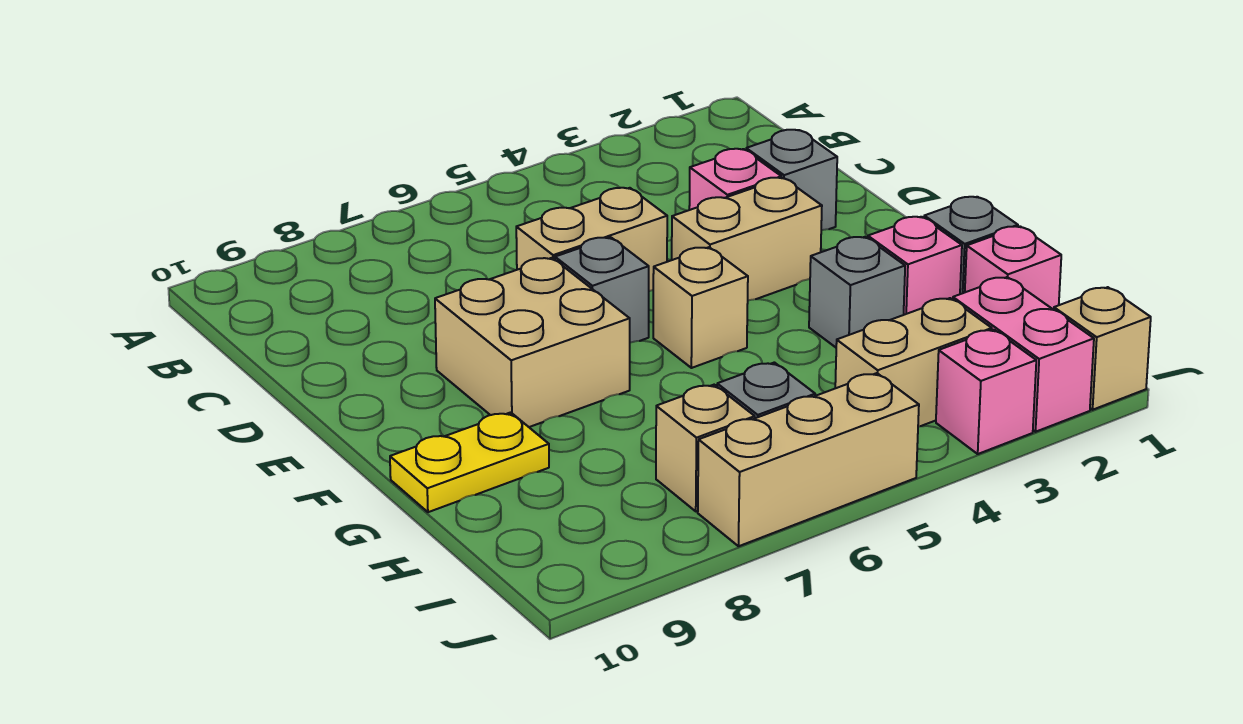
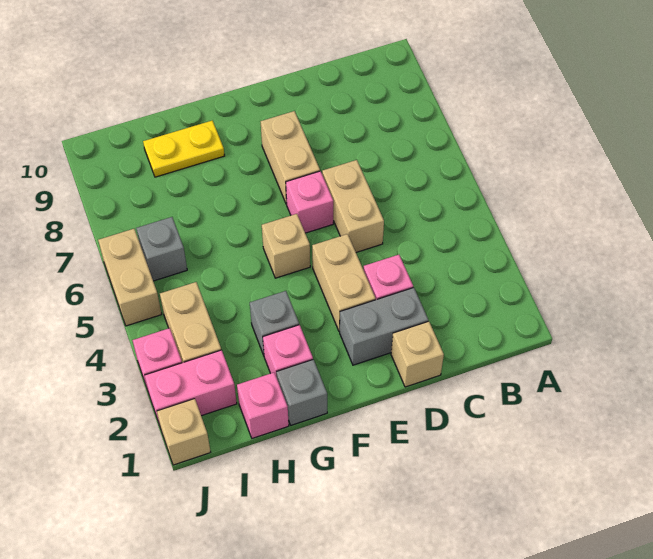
grey brick D2 level 1 -> grey brick D2:E2 level 1
grey brick E6 level 1 -> pink brick E6 level 1
tan brick E7:F8 level 1 -> tan brick E7:E8 level 1
yellow plate G9:G10 level 1 -> yellow plate G9:H9 level 1
tan brick I7 level 1 -> tan brick D1 level 1
tan brick J5:J7 level 1 -> tan brick J5:J6 level 1

